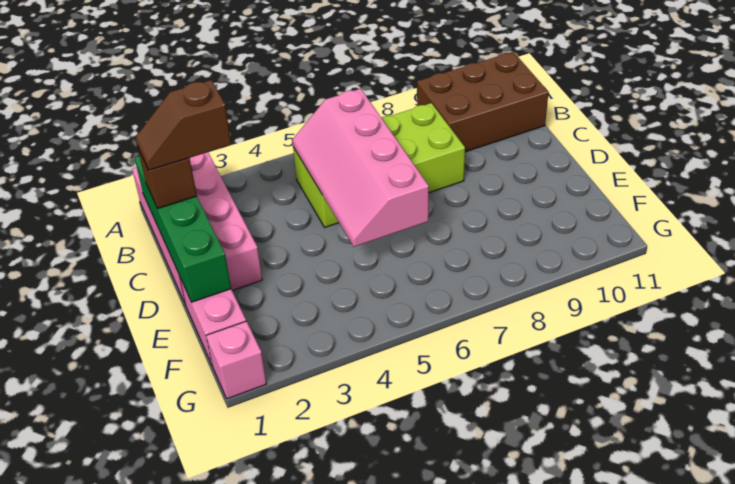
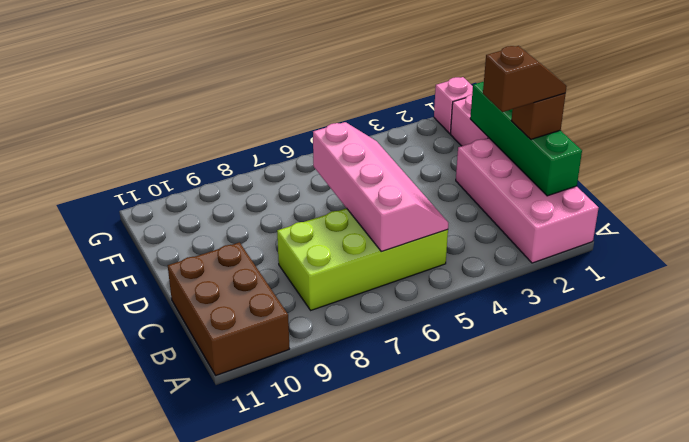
brown brick A9:B11 level 1 -> brown brick A10:C11 level 1

